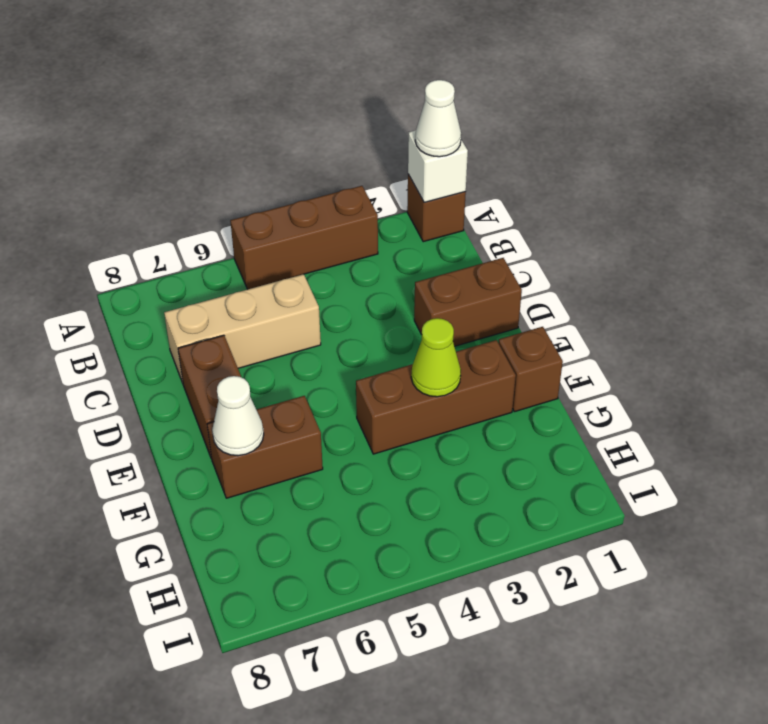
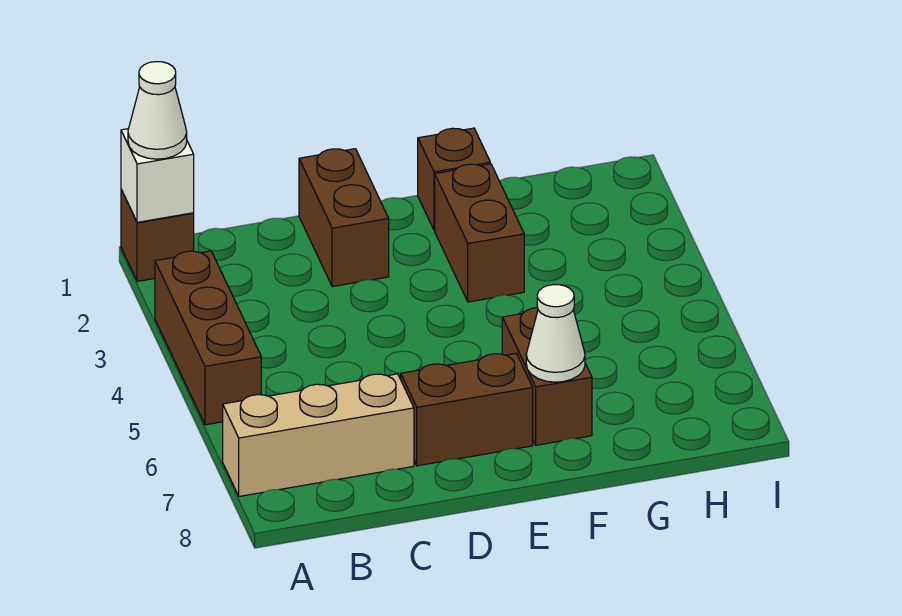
tan brick C5:C7 level 1 -> tan brick A7:C7 level 1
brown brick F2:F4 level 1 -> brown brick F2:F3 level 1
lime cone F3 level 2 -> none

